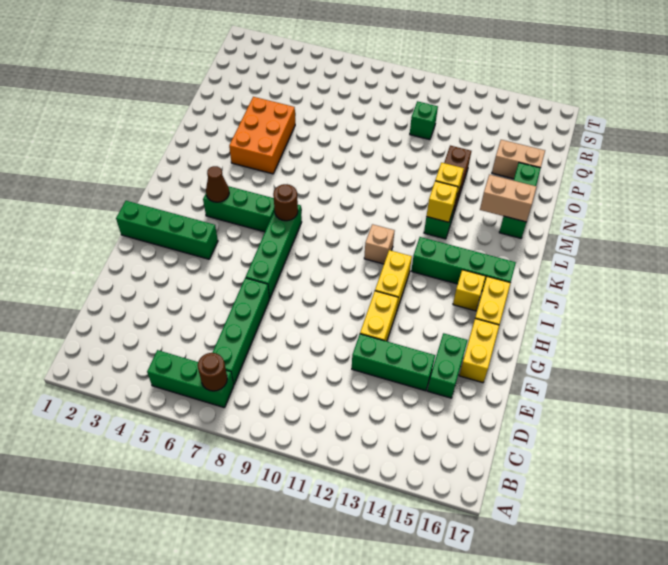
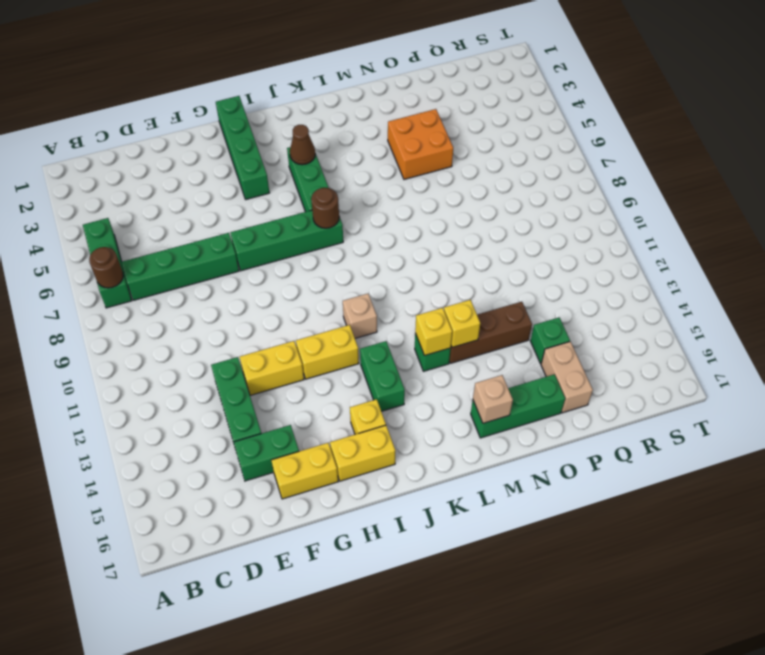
green brick J13:J16 level 1 -> green brick J13:J14 level 1
orange brick M4:O5 level 1 -> orange brick N4:O5 level 1
tan brick M15:M16 level 2 -> tan brick M16 level 2
green brick Q11 level 1 -> green brick P14 level 1

